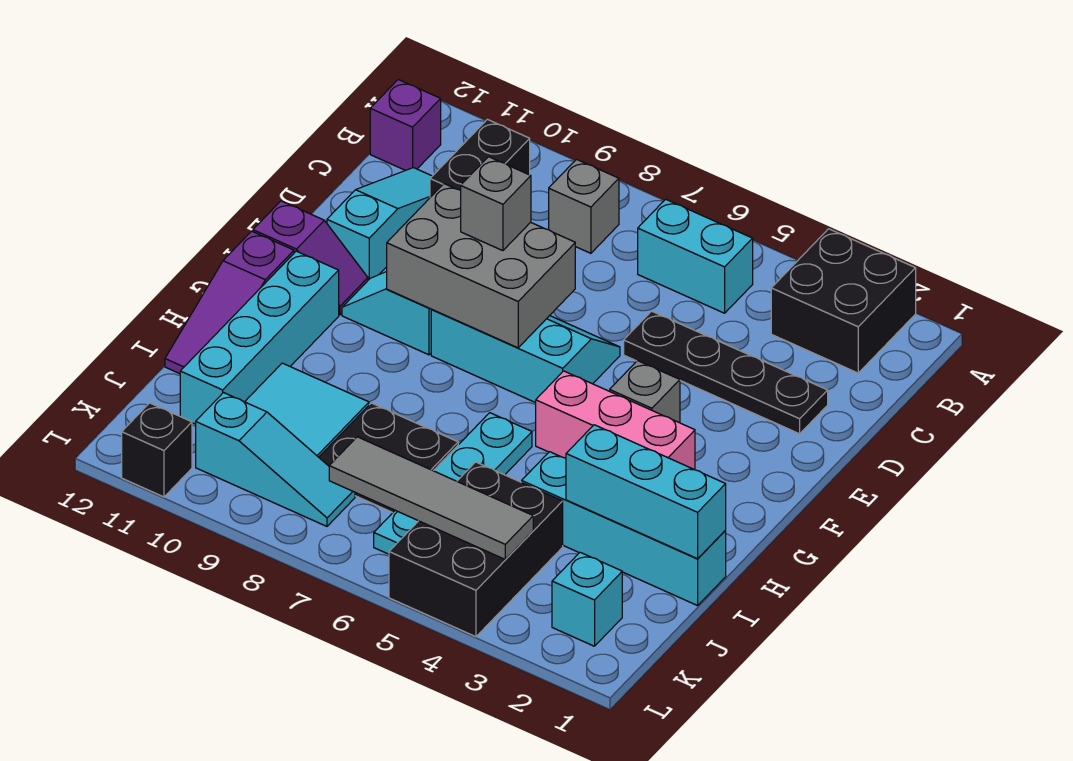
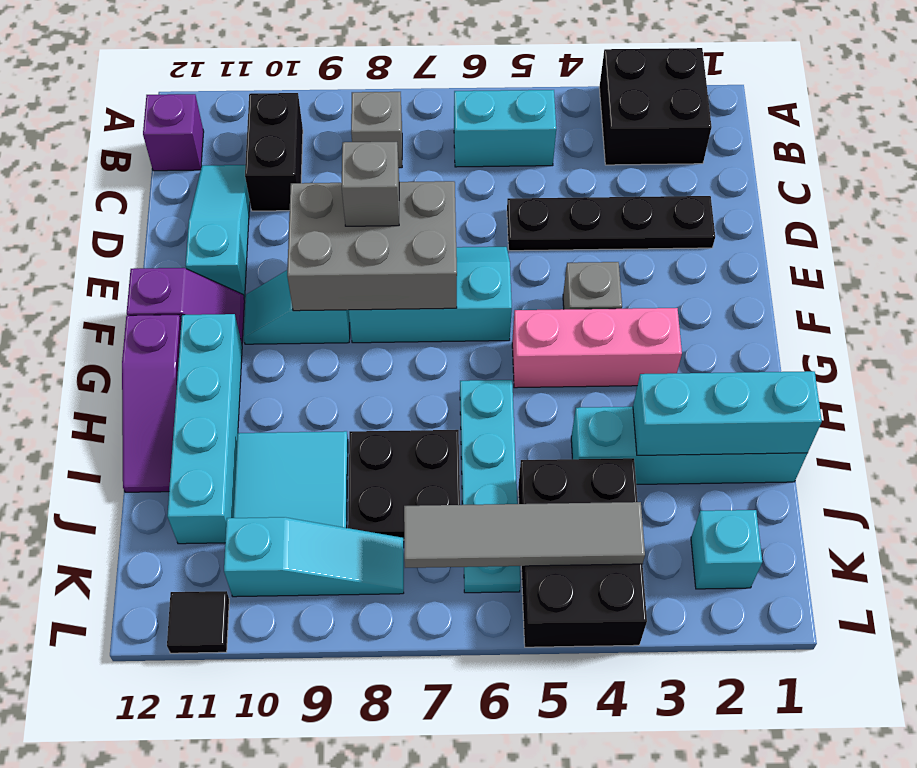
black brick L11 level 1 -> black tile L11 level 1

